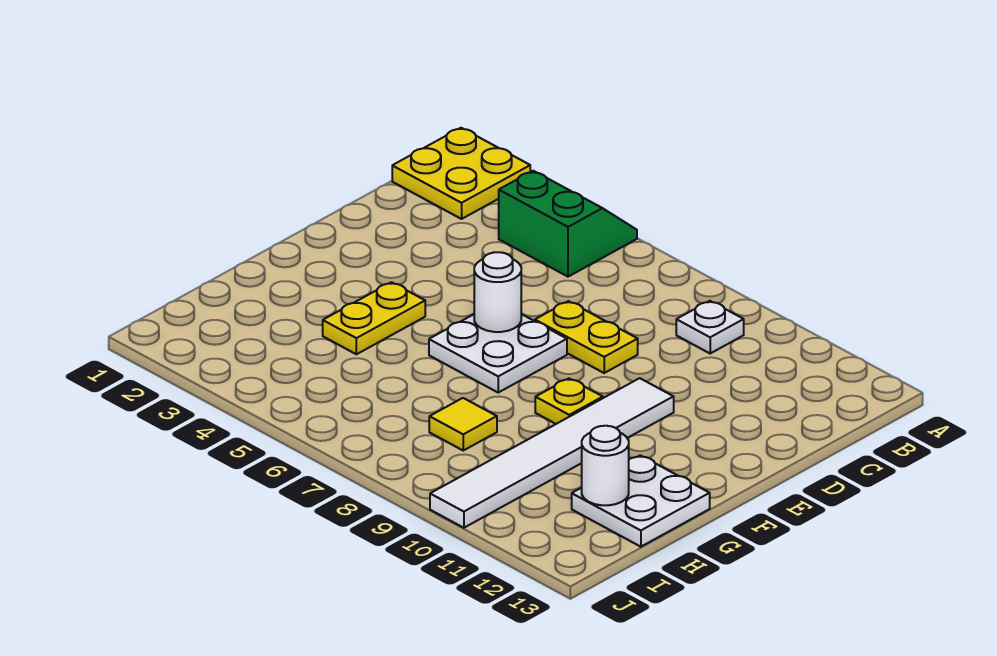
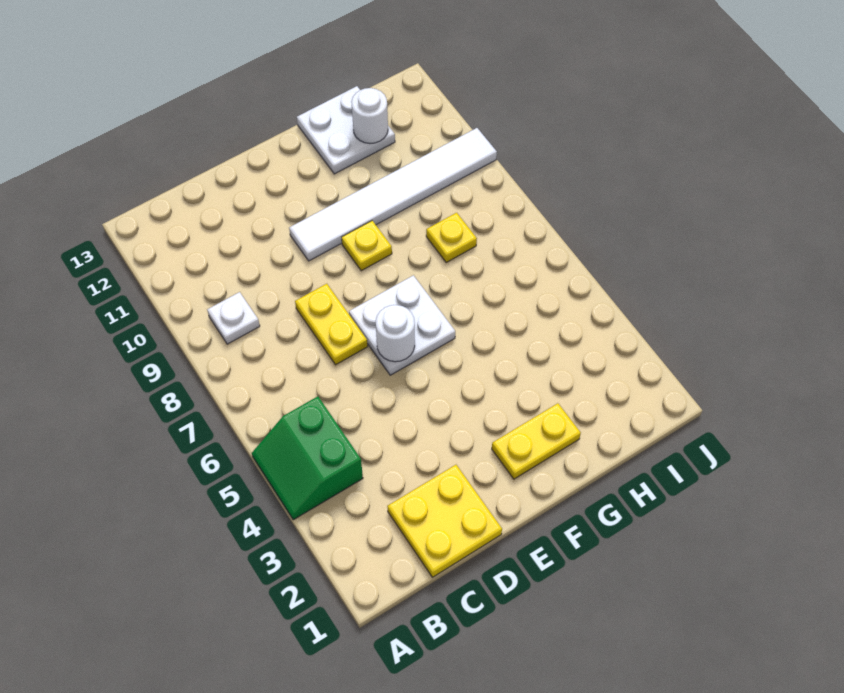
yellow plate A1:B2 level 1 -> yellow plate C1:D2 level 1
yellow plate F4:G4 level 1 -> yellow plate F2:G2 level 1
yellow tile H8 level 1 -> yellow plate H8 level 1

